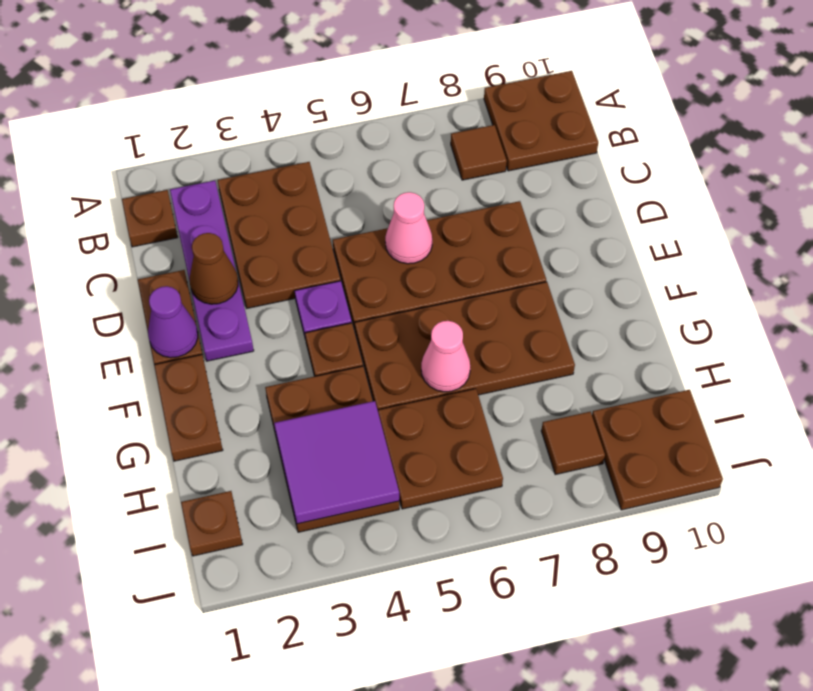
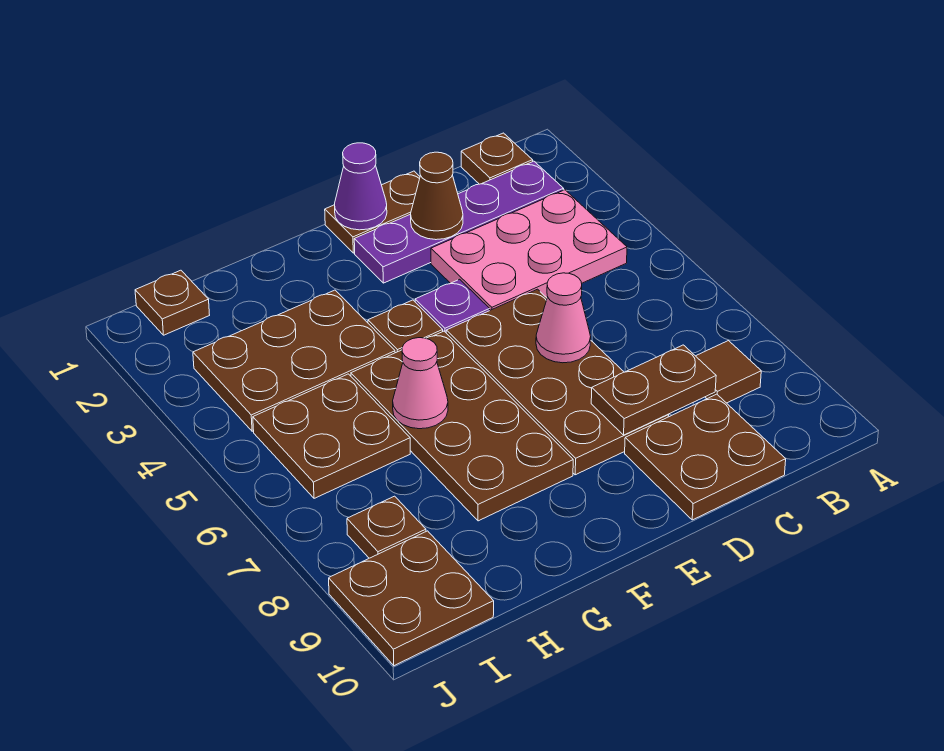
brown plate A9:B10 level 1 -> brown plate C9:D10 level 1
brown plate B3:D4 level 1 -> pink plate B3:D4 level 1
brown plate F1:G1 level 1 -> brown plate C8:D8 level 2
purple tile H3:I4 level 2 -> none
brown tile I8 level 1 -> brown plate I8 level 1

